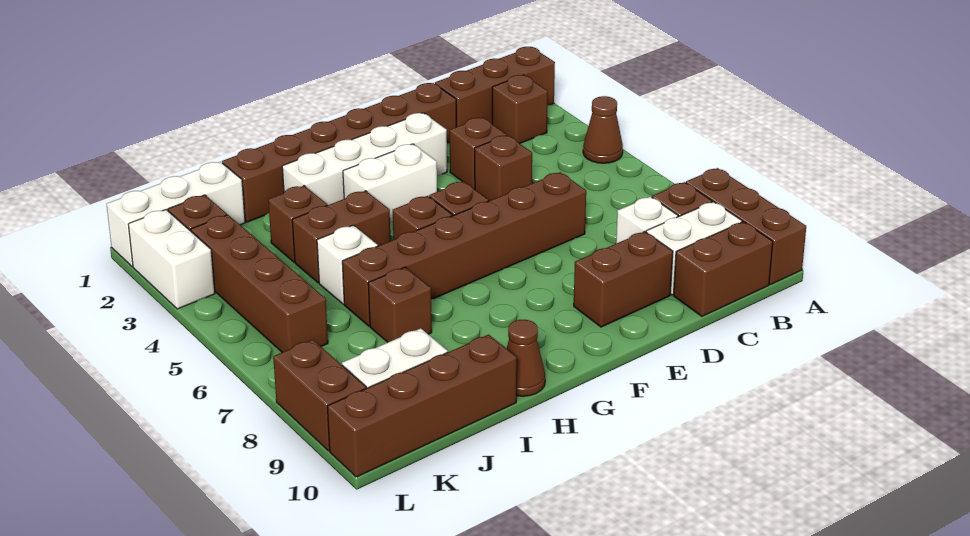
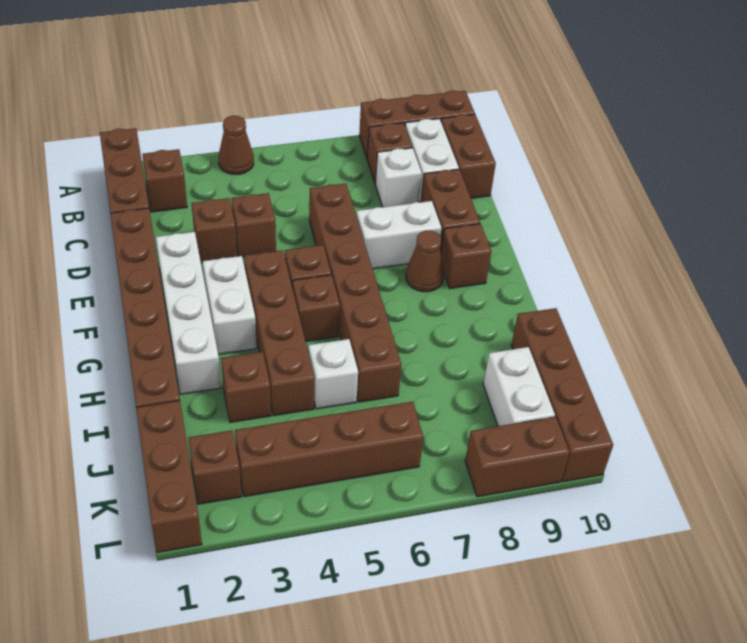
brown brick H4:I4 level 1 -> brown brick F4:I4 level 1
brown cone H10 level 1 -> brown cone F8 level 1
brown brick I7 level 1 -> brown brick F9 level 1
white brick J1:L1 level 1 -> brown brick J1:L1 level 1
white brick L2:L3 level 1 -> white brick E7:E8 level 1

